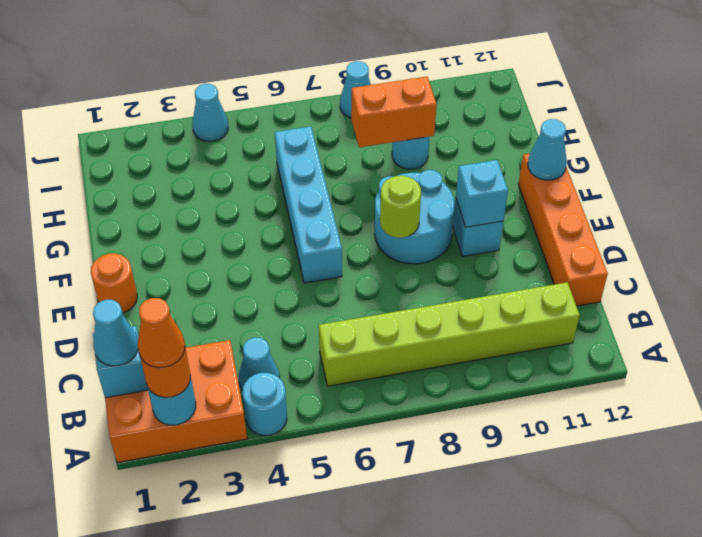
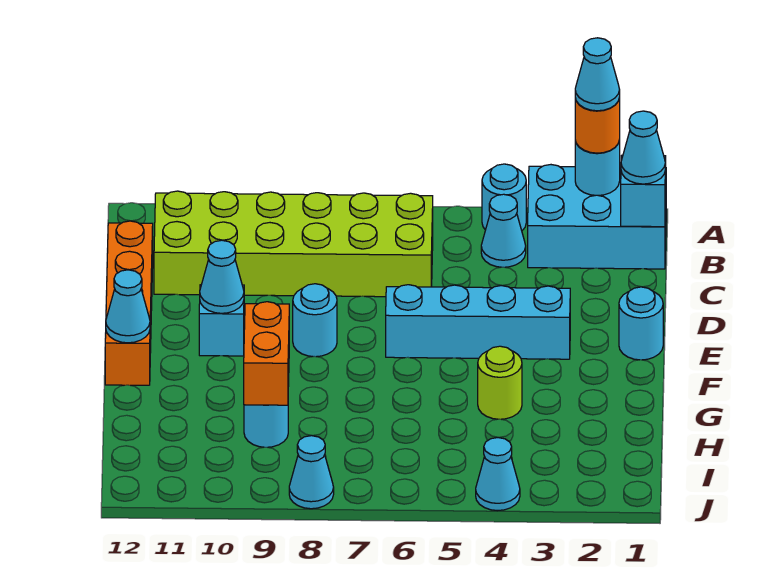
orange brick A1:B3 level 1 -> cyan brick A1:B3 level 1
orange cone A2 level 4 -> cyan cone A2 level 4
lime brick B6:B11 level 1 -> lime brick B6:C11 level 1
orange round brick E1 level 1 -> cyan round brick E1 level 1
cyan brick E6:H6 level 1 -> cyan brick E3:E6 level 1
cyan round brick E8:F9 level 1 -> cyan round brick E8 level 1
lime round brick E8 level 2 -> lime round brick G4 level 1
cyan brick E10 level 2 -> cyan cone E10 level 2
orange brick H8:H9 level 2 -> orange brick G9:H9 level 2

